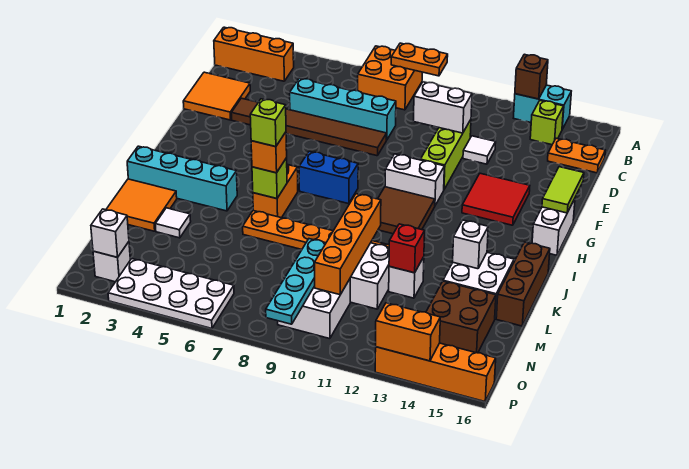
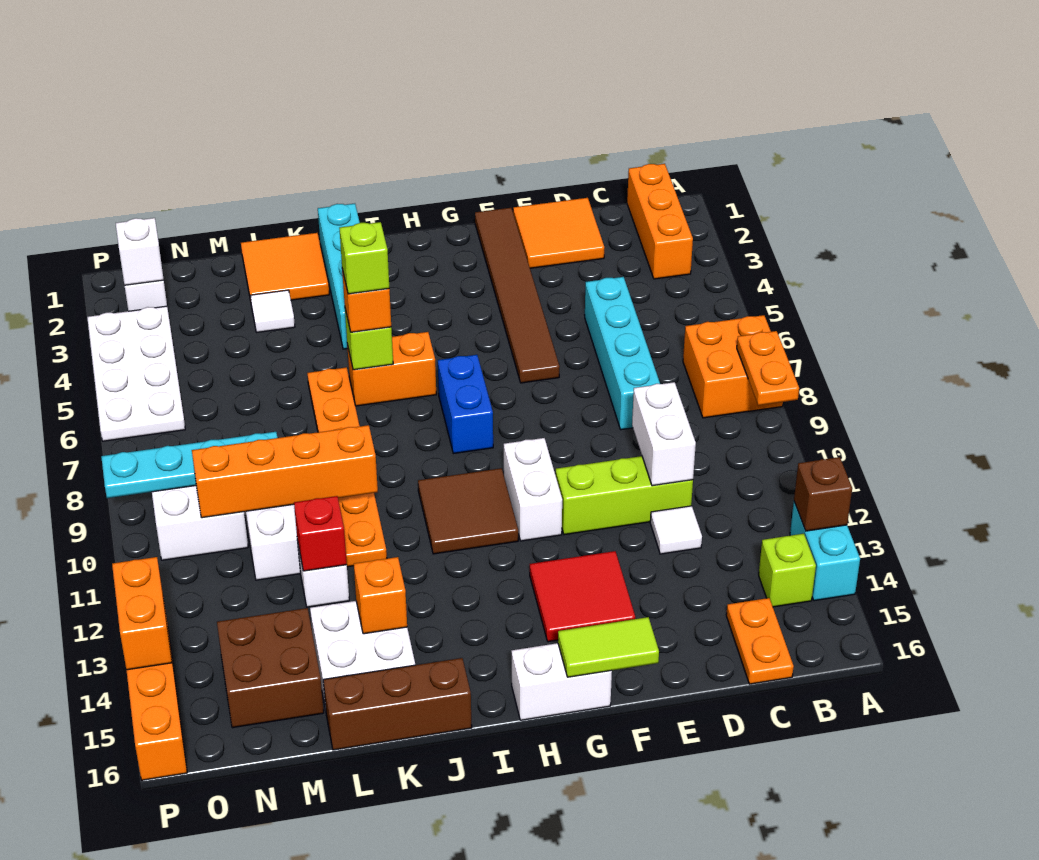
brown tile E3:E8 level 1 -> brown tile F1:F6 level 1
white brick K14 level 2 -> orange brick K14 level 2

